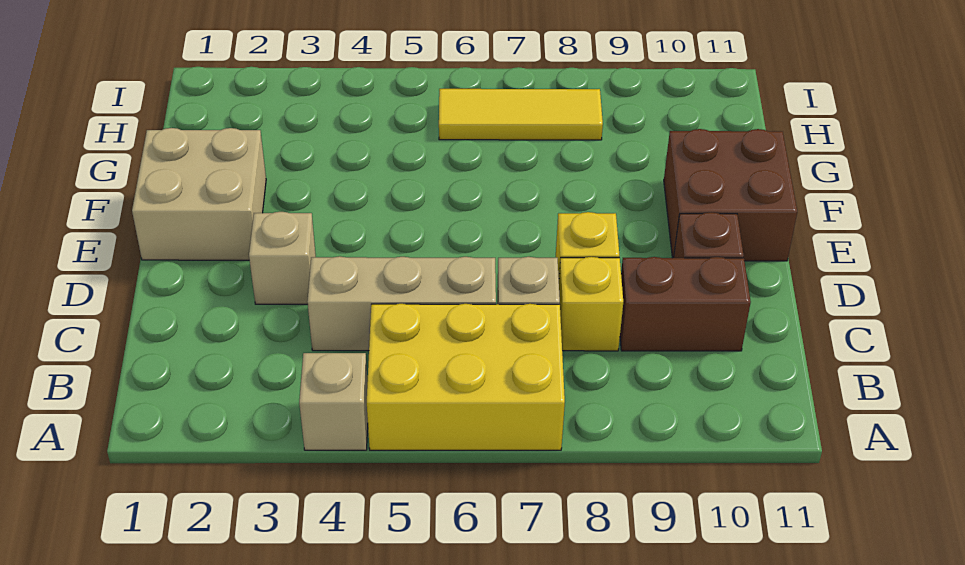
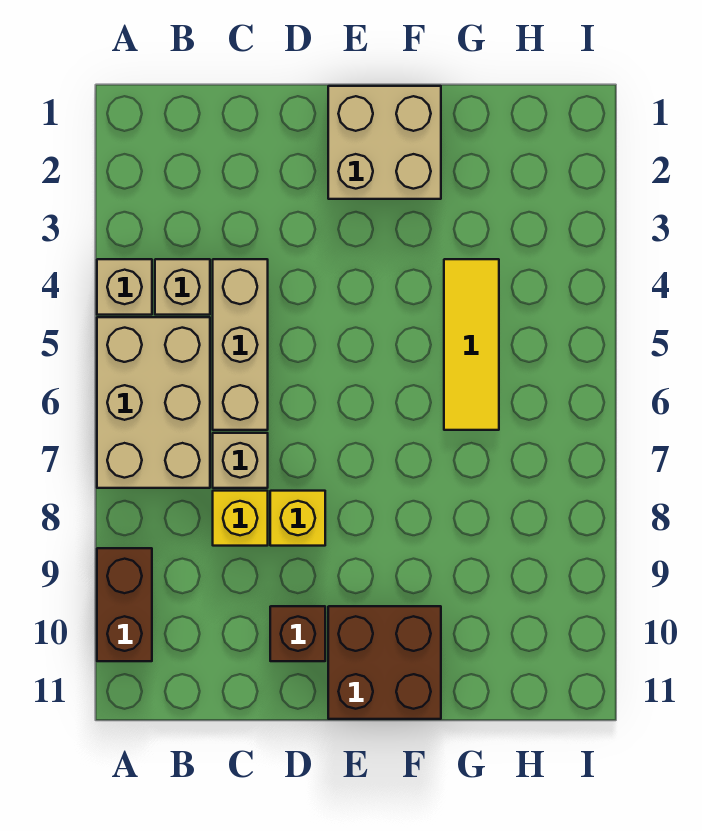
yellow brick A5:B7 level 1 -> tan brick A5:B7 level 1
brown brick C9:C10 level 1 -> brown brick A9:A10 level 1
tan brick D3 level 1 -> tan brick B4 level 1
yellow tile H6:H8 level 1 -> yellow tile G4:G6 level 1

